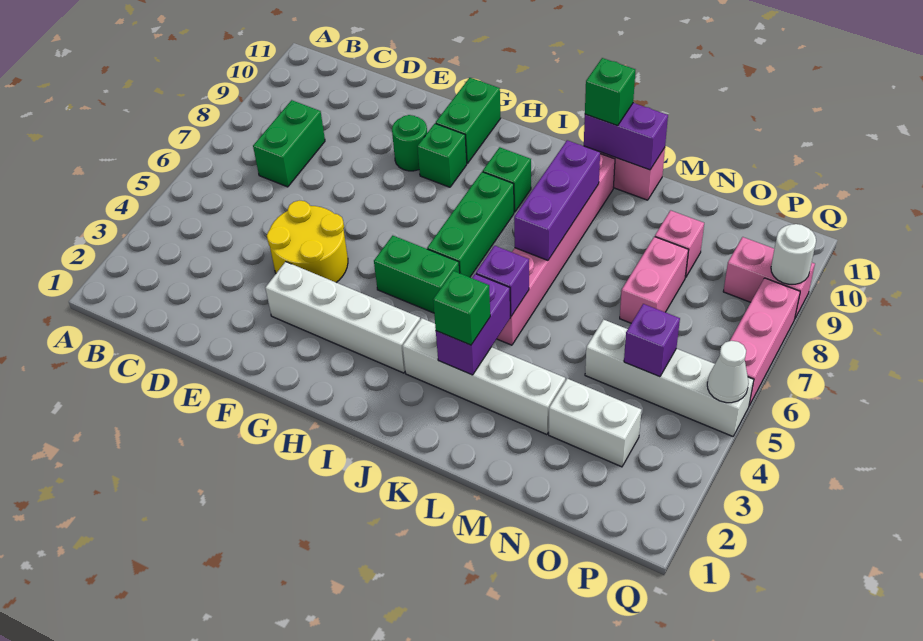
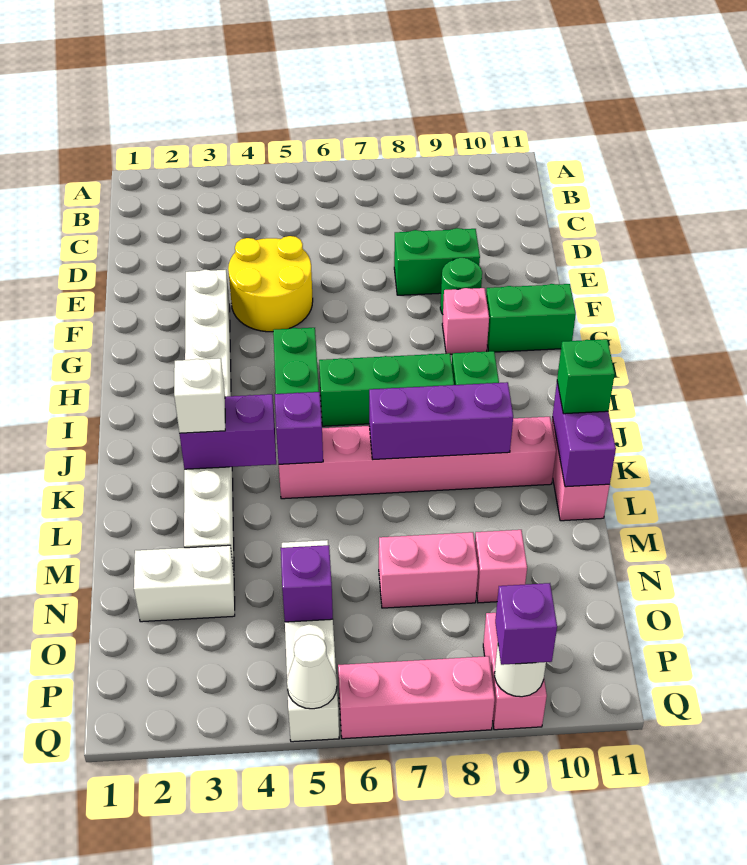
green brick C7:C8 level 1 -> green brick E8:E9 level 1
green brick G9 level 1 -> pink brick G9 level 1
green brick K3 level 3 -> white brick K3 level 3
white brick N3:O3 level 1 -> white brick N2:N3 level 1
none -> purple brick Q9 level 3

